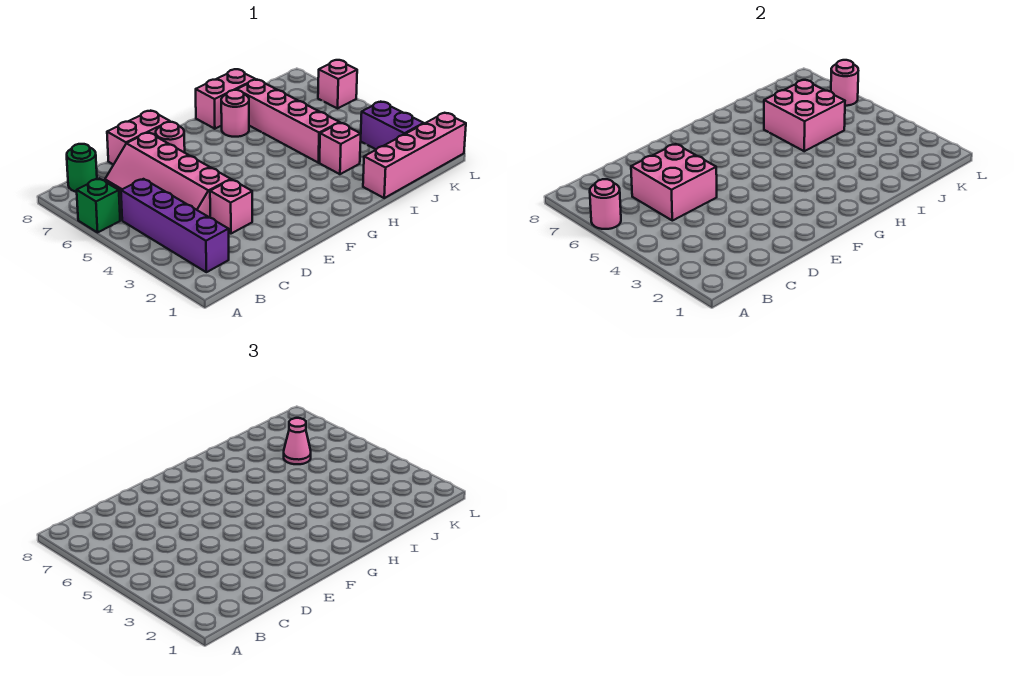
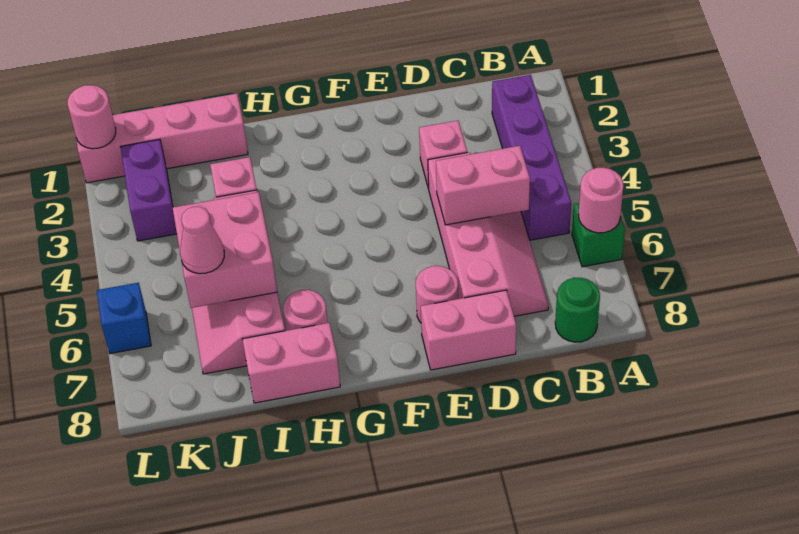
pink brick C5:D6 level 2 -> pink brick C5:D5 level 2
pink brick L6 level 1 -> blue brick L6 level 1
pink round brick L6 level 2 -> pink round brick L1 level 2

